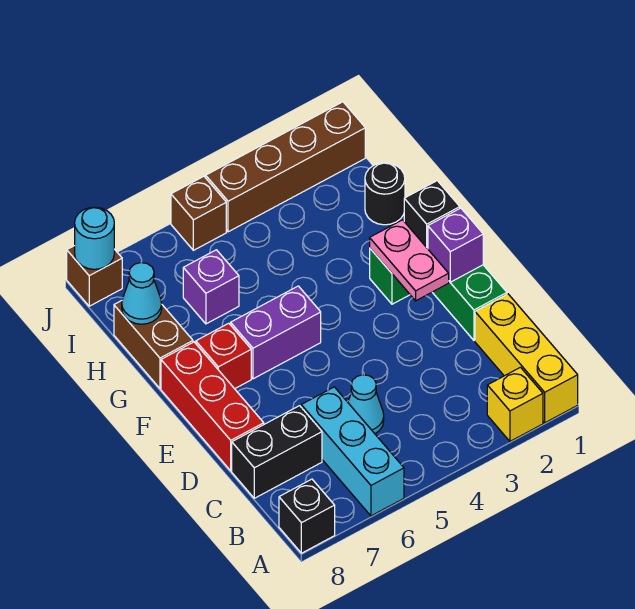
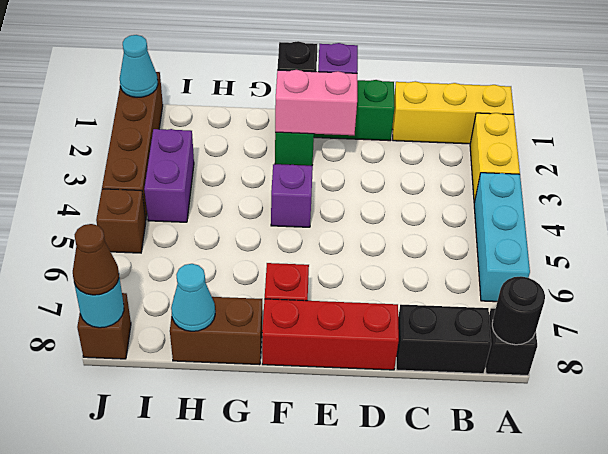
yellow brick A2 level 1 -> yellow brick A2:A3 level 1
cyan brick A6:C6 level 1 -> cyan brick A4:A6 level 1
cyan cone C5 level 1 -> cyan cone J1 level 2
black brick C7:C8 level 1 -> black brick B8:C8 level 1
pink plate E2:F2 level 2 -> pink brick E2:F2 level 2
purple brick F5:F6 level 1 -> purple brick I3:I4 level 1
black round brick H1 level 1 -> black round brick A8 level 2
purple brick H6 level 1 -> purple brick F4 level 1
none -> brown cone J8 level 3

